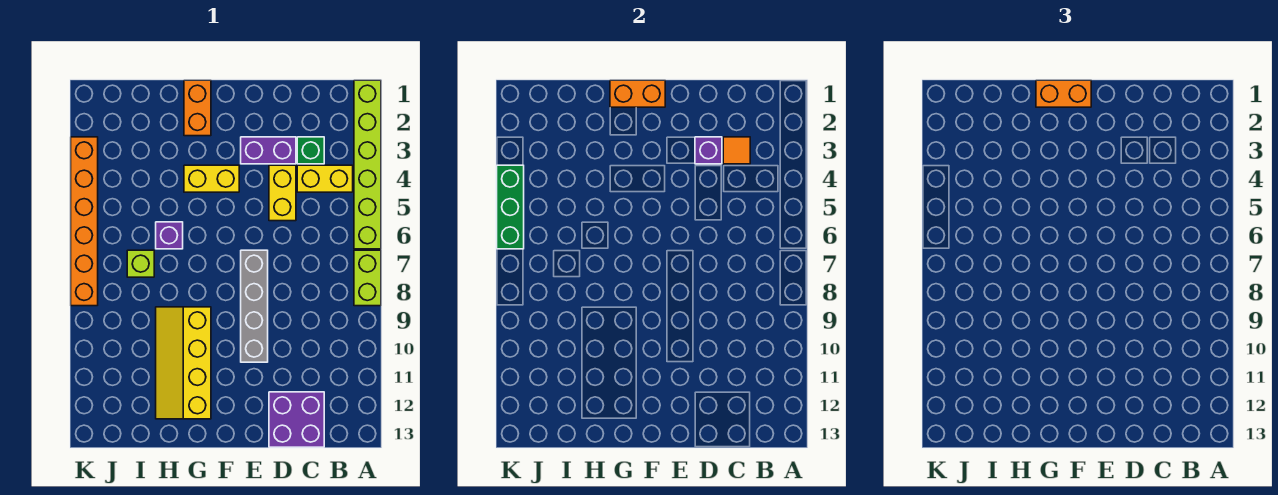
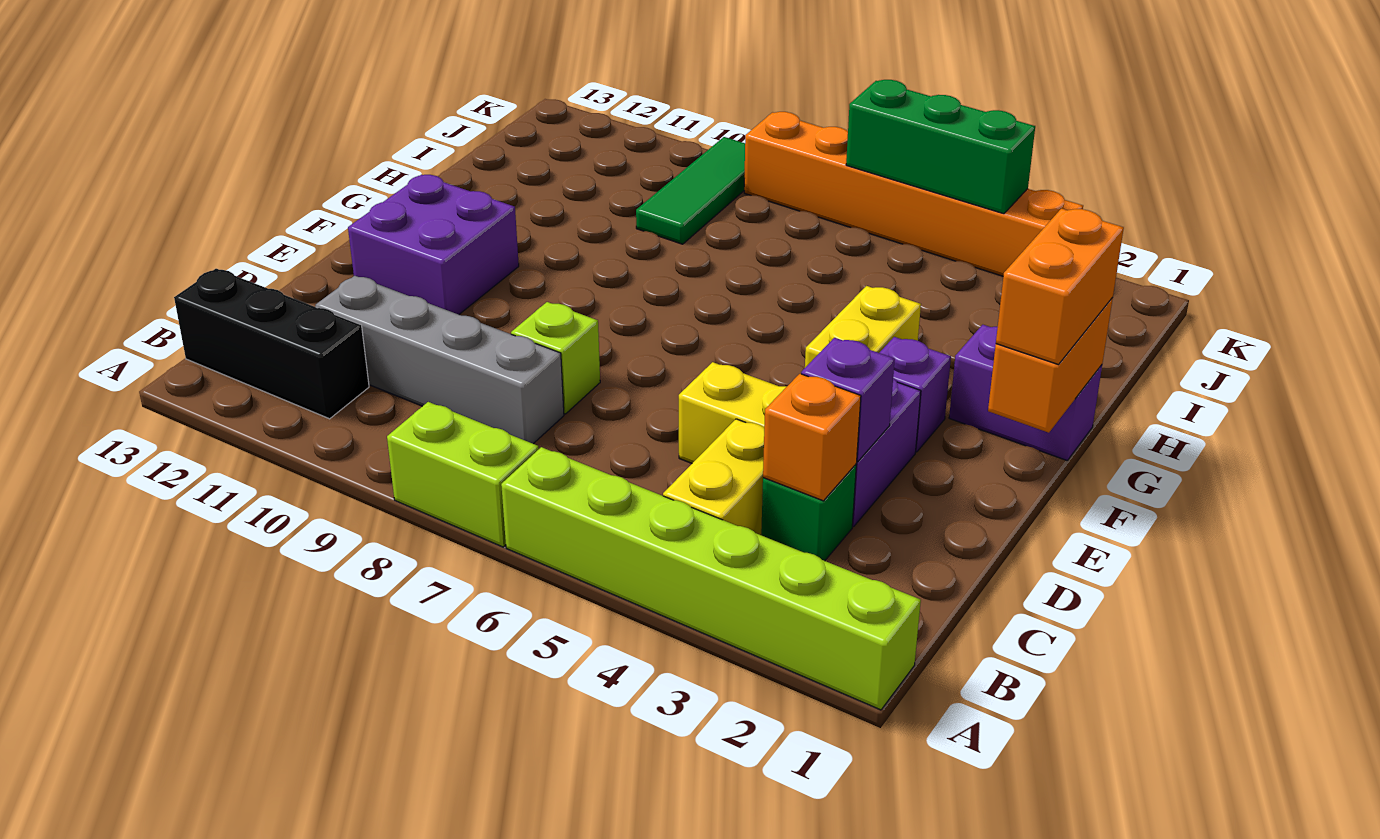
none -> black brick B11:B13 level 1
orange tile C3 level 2 -> orange brick C3 level 2
purple brick C12:D13 level 1 -> purple brick E11:F12 level 1
grey brick E7:E10 level 1 -> grey brick C8:C11 level 1
orange brick G1:G2 level 1 -> purple brick G1:G2 level 1
yellow slope G9:H12 level 1 top G -> none
purple brick H6 level 1 -> purple brick F3 level 1
lime brick I7 level 1 -> lime brick D8 level 1
none -> green tile I9:K9 level 1

